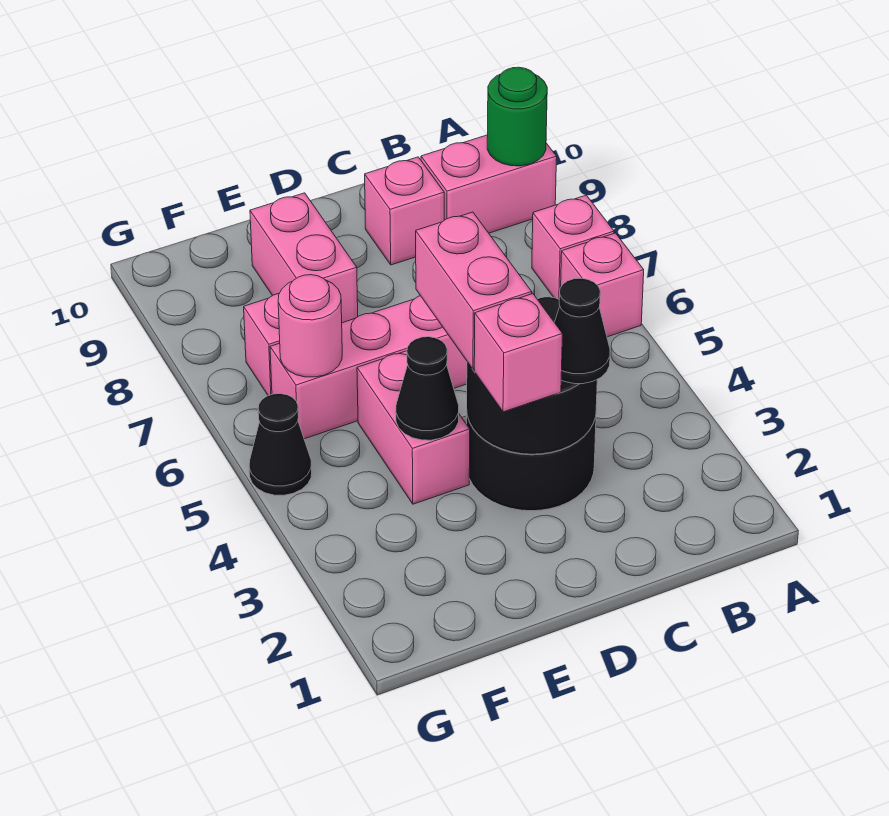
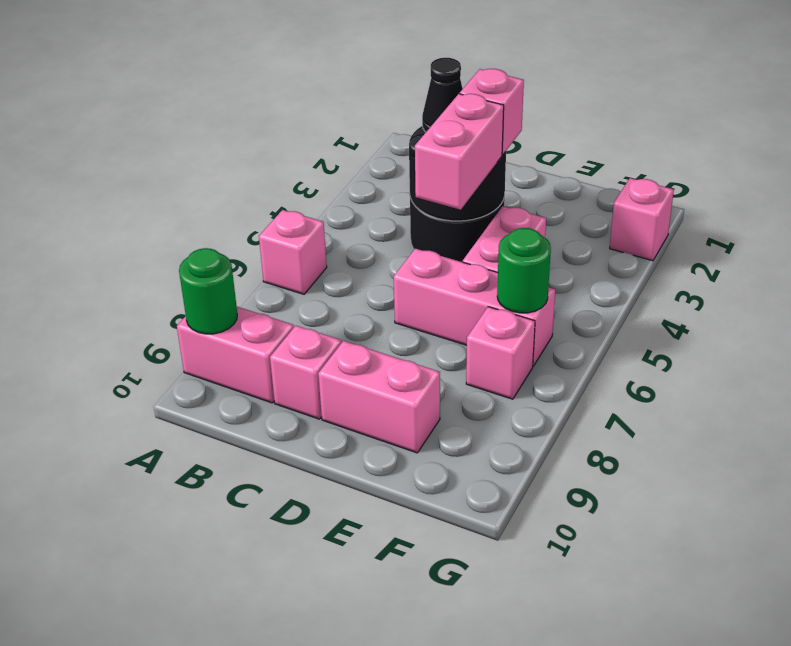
pink brick A7 level 1 -> pink brick G2 level 1
black cone E4 level 2 -> none
pink brick E8:E9 level 1 -> pink brick D9:E9 level 1
pink round brick F6 level 2 -> green round brick F6 level 2
black cone G5 level 1 -> none

